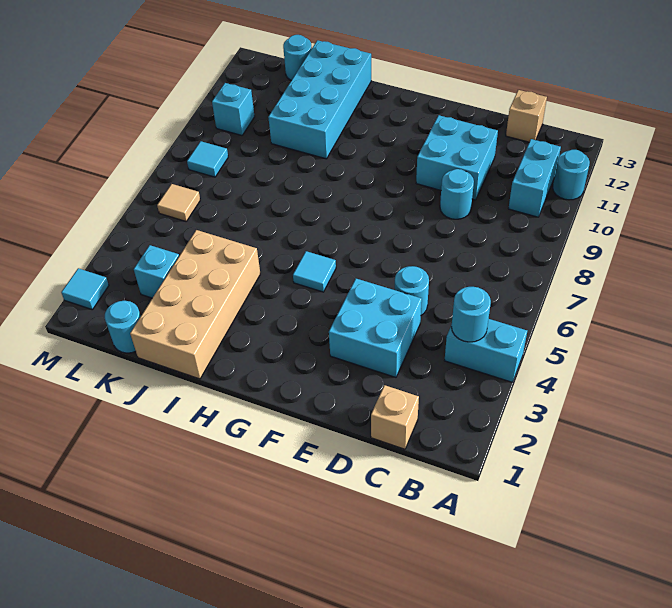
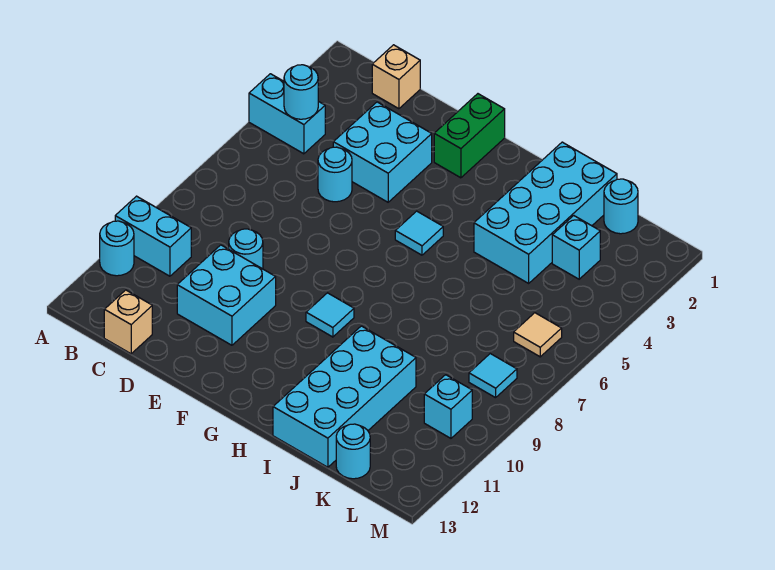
cyan brick B10:B11 level 1 -> cyan brick A10:B10 level 1
none -> green brick F1:F2 level 1
tan brick I1:J4 level 1 -> cyan brick I1:J4 level 1
cyan tile M2 level 1 -> cyan tile G9 level 1

